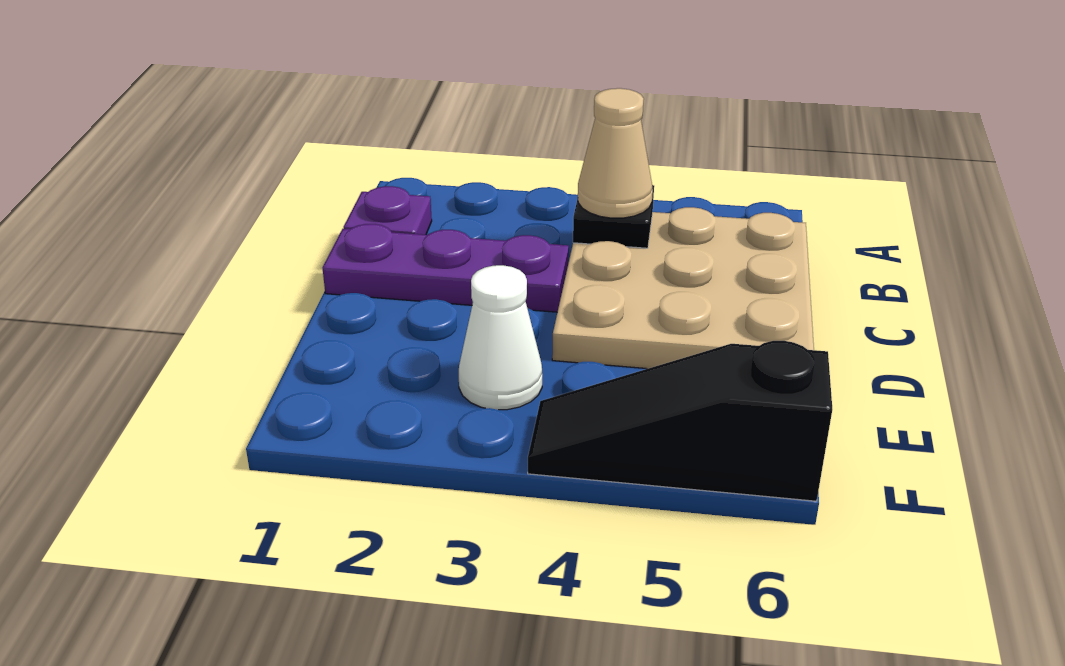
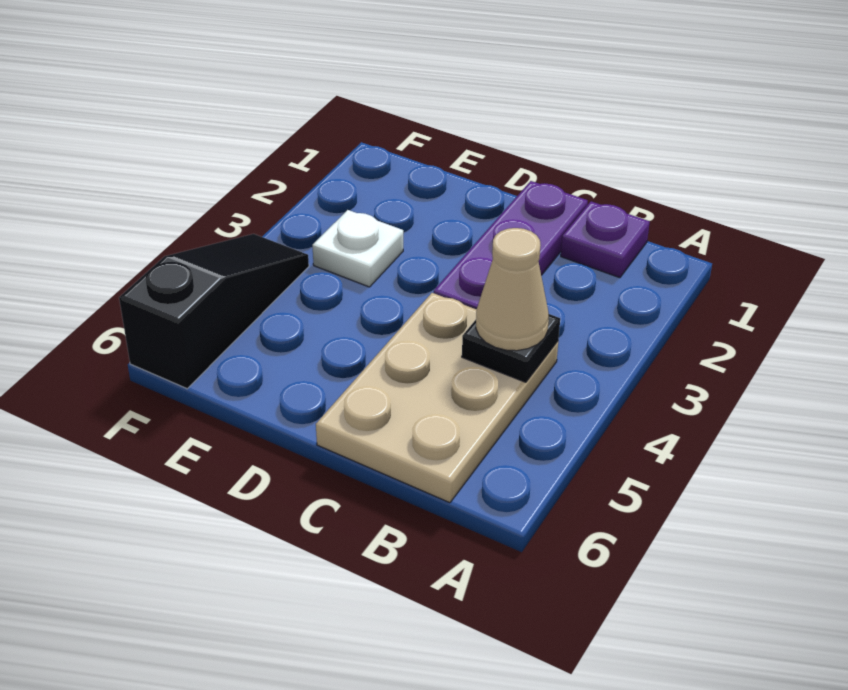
tan plate B4:D6 level 1 -> tan plate B4:C6 level 1
white cone E3 level 1 -> white plate E3 level 1

